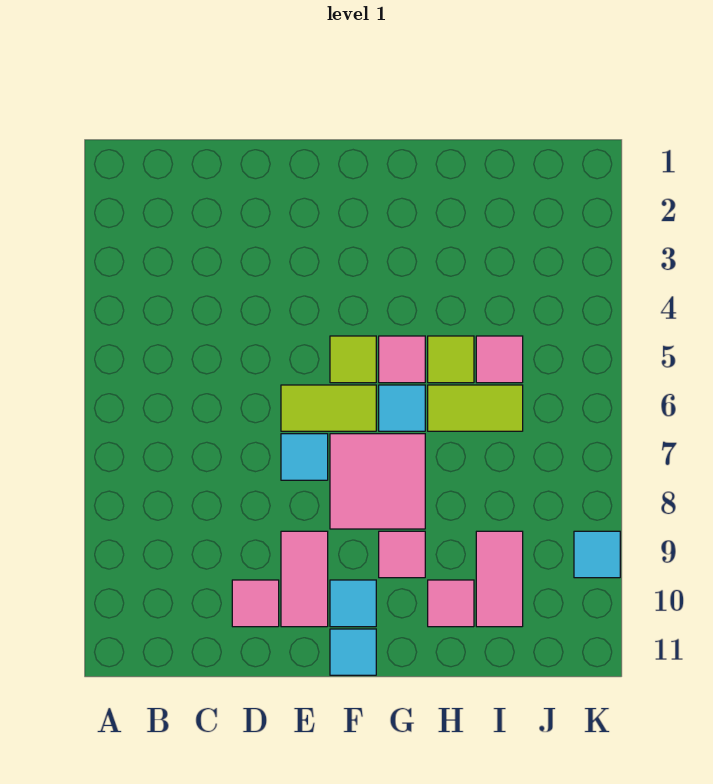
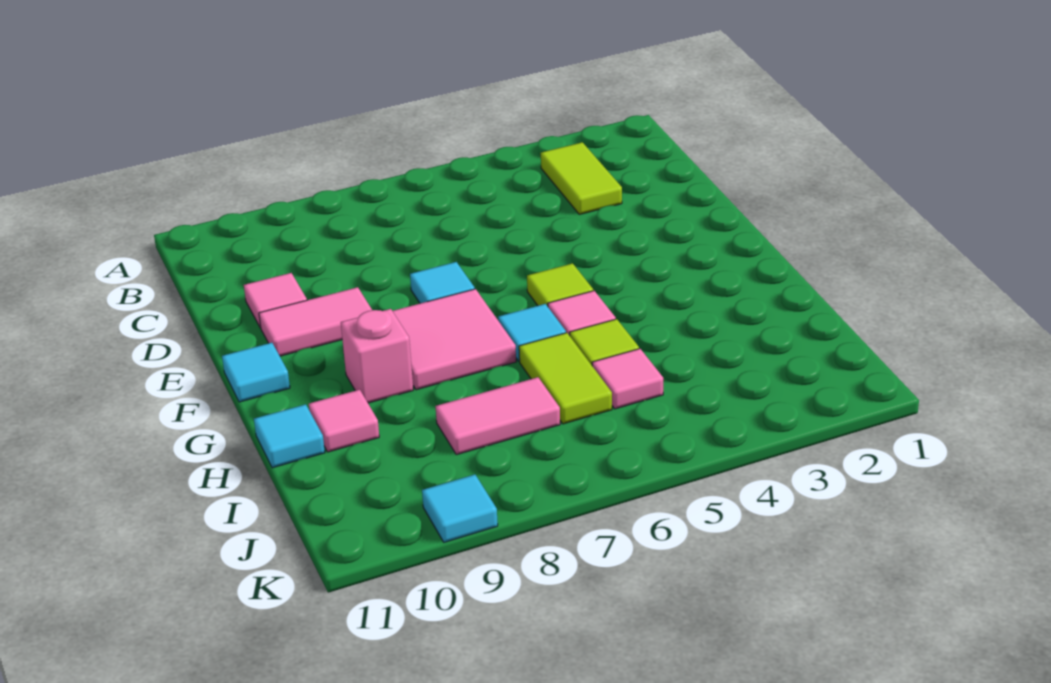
lime tile E6:F6 level 1 -> lime tile B3:C3 level 1
cyan tile F10 level 1 -> cyan tile H11 level 1
pink tile G9 level 1 -> pink brick G9 level 1
pink tile I9:I10 level 1 -> pink tile I7:I8 level 1

